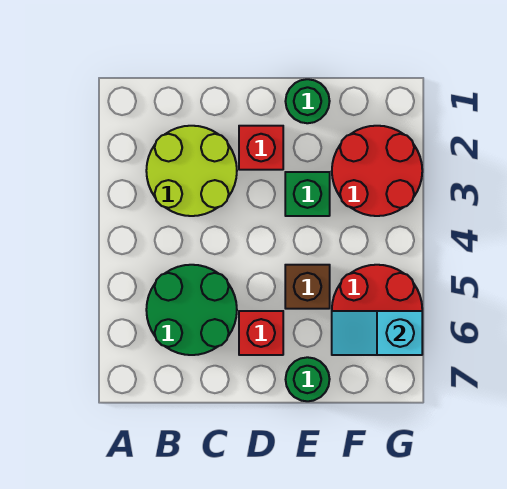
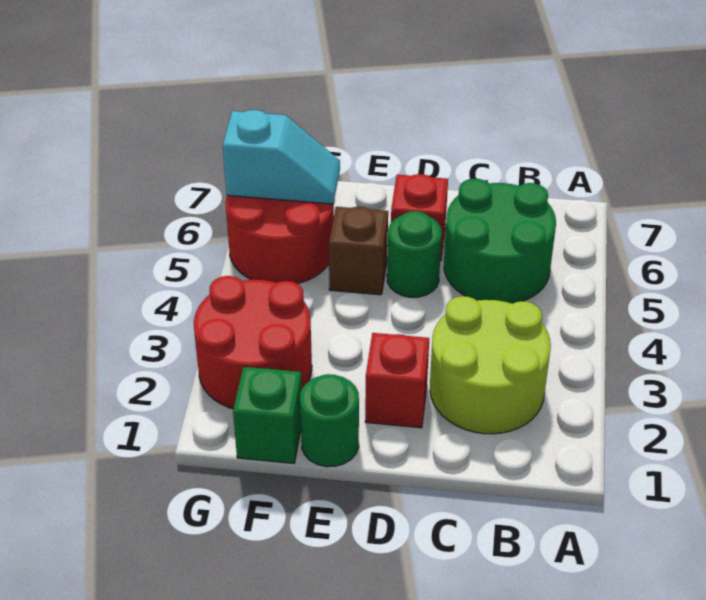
green brick E3 level 1 -> green brick F1 level 1
green round brick E7 level 1 -> green round brick D5 level 1

